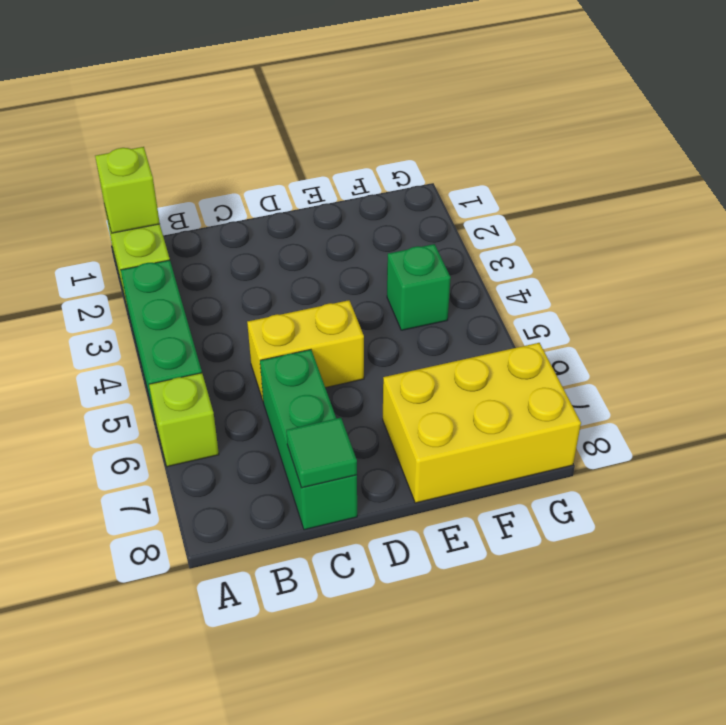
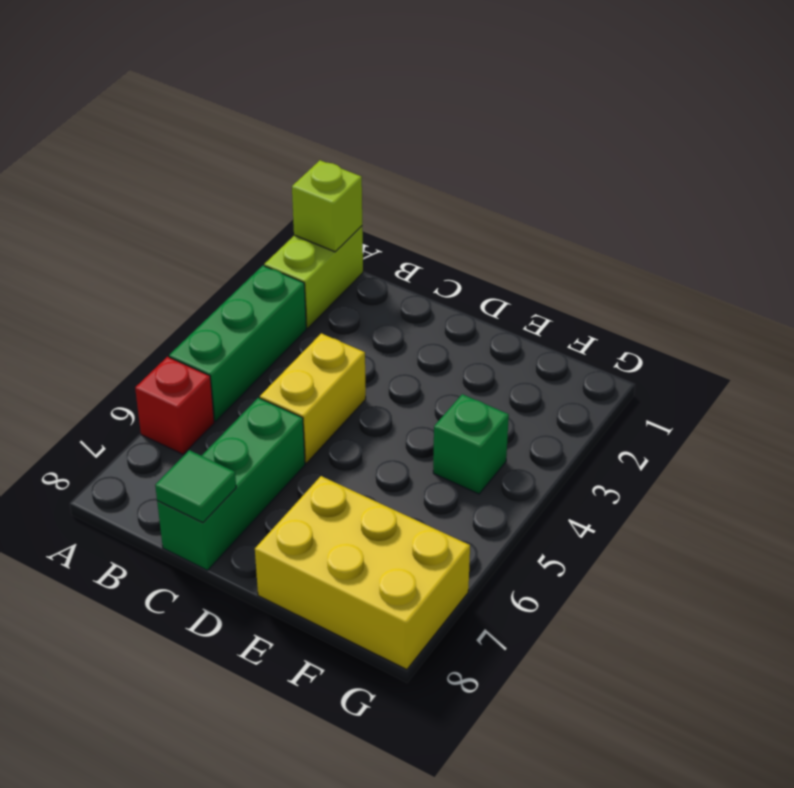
lime brick A6 level 1 -> red brick A6 level 1
yellow brick C5:D5 level 1 -> yellow brick C4:C5 level 1

